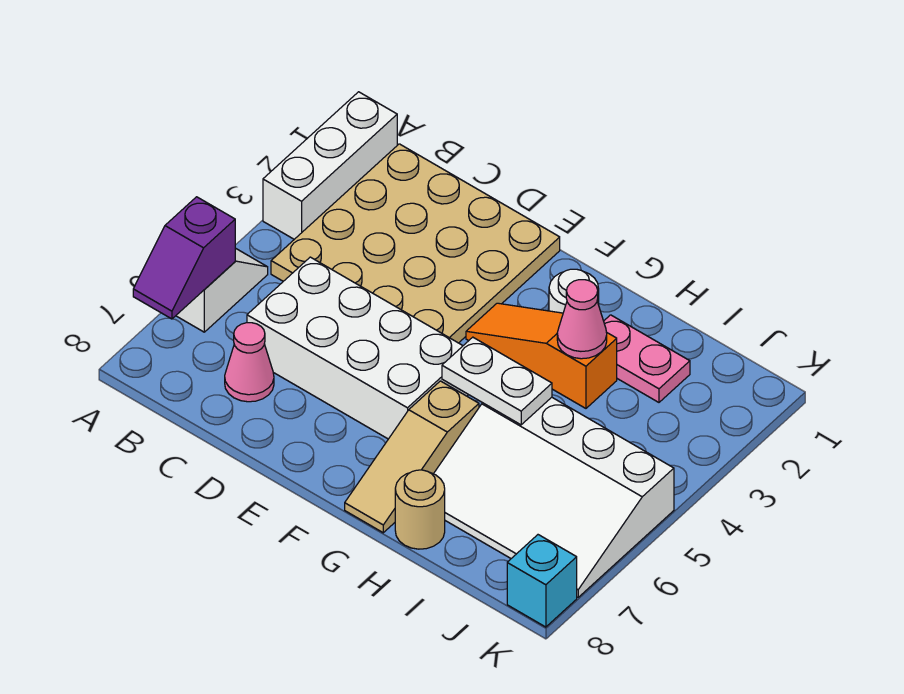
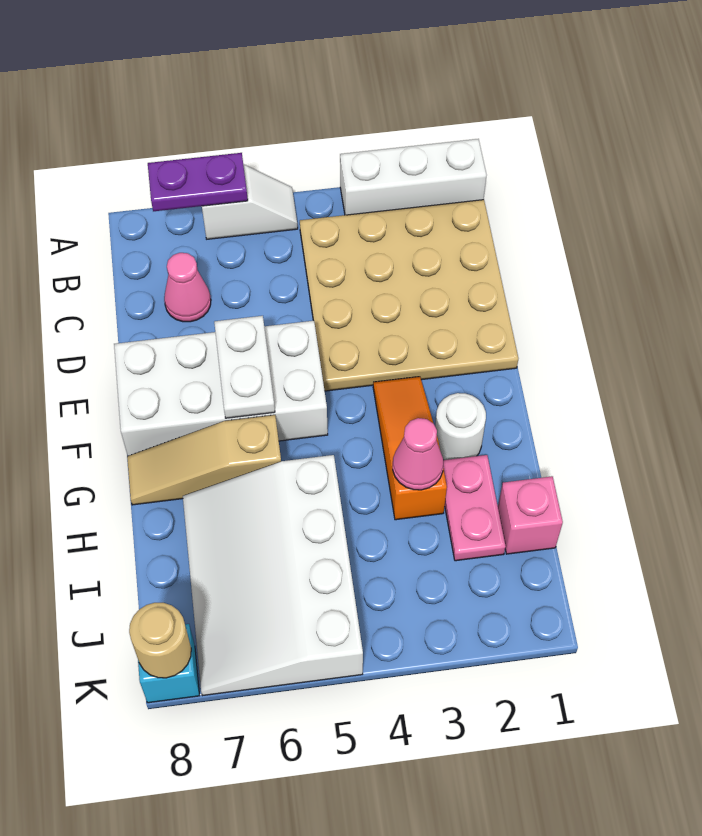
purple slope A6:A7 level 2 top 6 -> purple plate A6:A7 level 2
white brick C5:F6 level 1 -> white brick E5:F8 level 1
white plate G5:H5 level 2 -> white plate E6:F6 level 2
tan round brick H8 level 1 -> tan round brick K8 level 2
none -> pink brick I1 level 1

